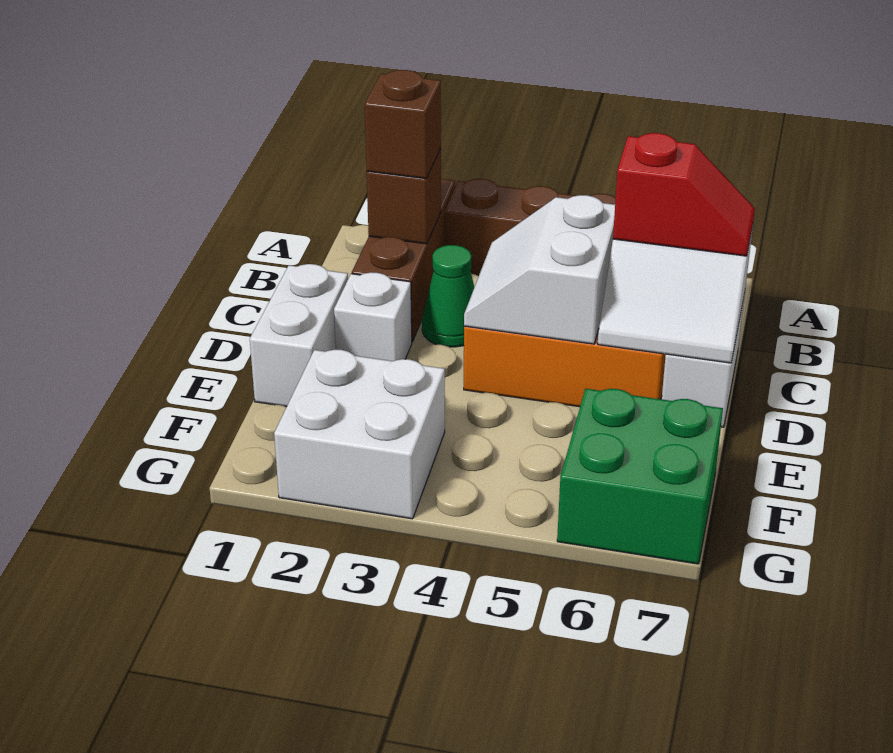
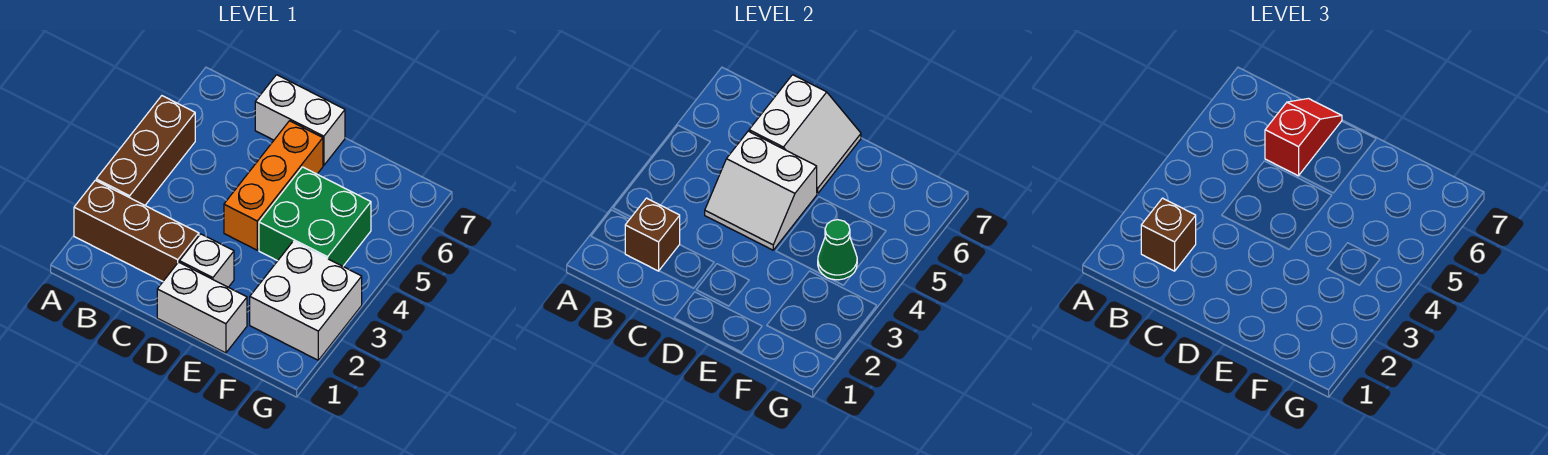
green cone C3 level 1 -> green cone F4 level 2
green brick F6:G7 level 1 -> green brick E4:F5 level 1

